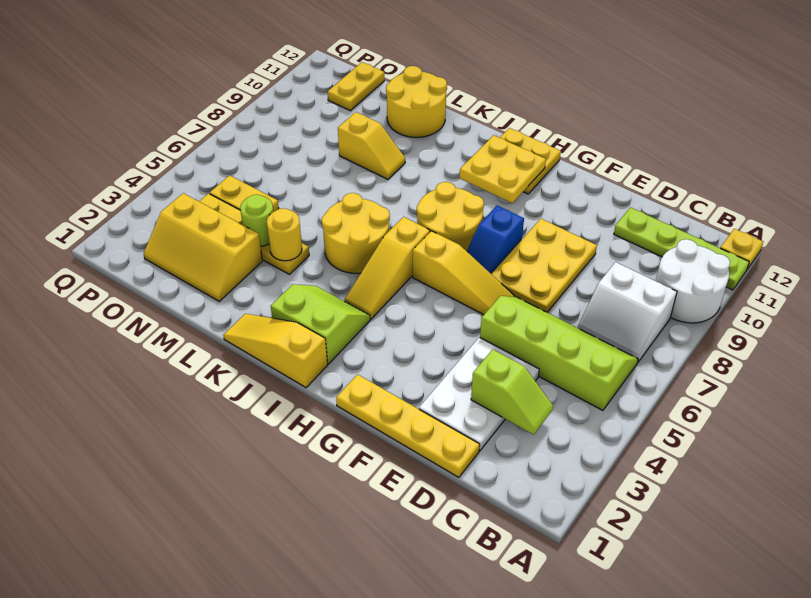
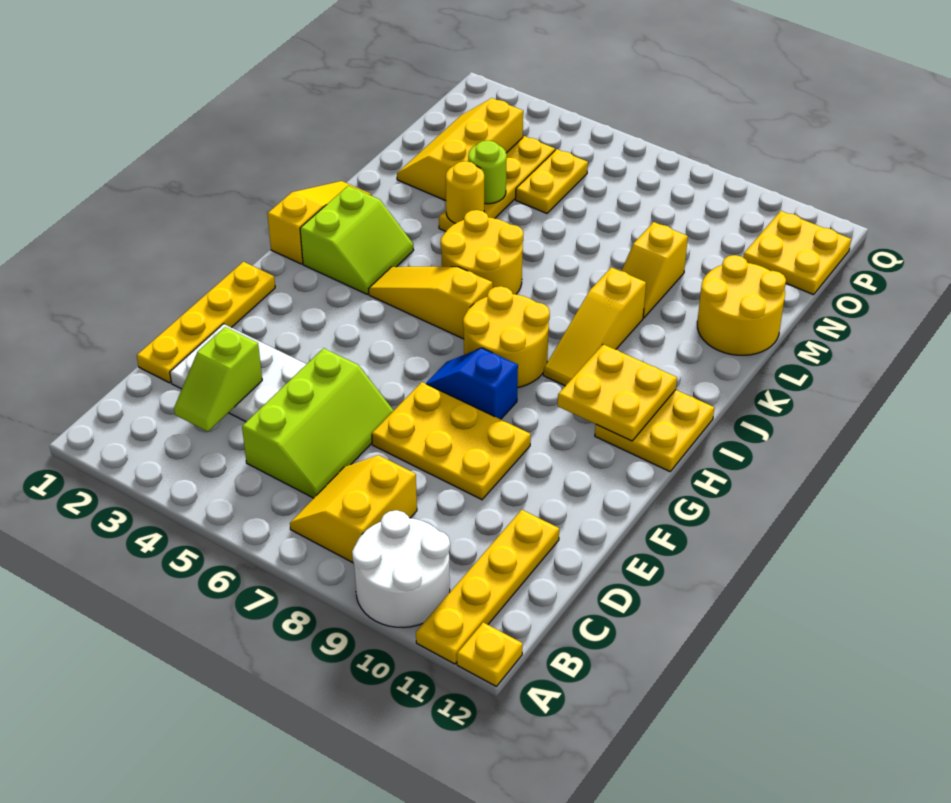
lime plate A11:D11 level 1 -> yellow plate A11:D11 level 1
lime slope B5:E6 level 1 top 5 -> lime slope C5:E6 level 1 top 5
white slope B7:C8 level 1 top 8 -> yellow slope B7:C8 level 1 top 8
yellow slope F6:H6 level 1 top H -> yellow slope I9:K9 level 1 top K
yellow plate O11:O12 level 1 -> yellow plate O11:P12 level 1

